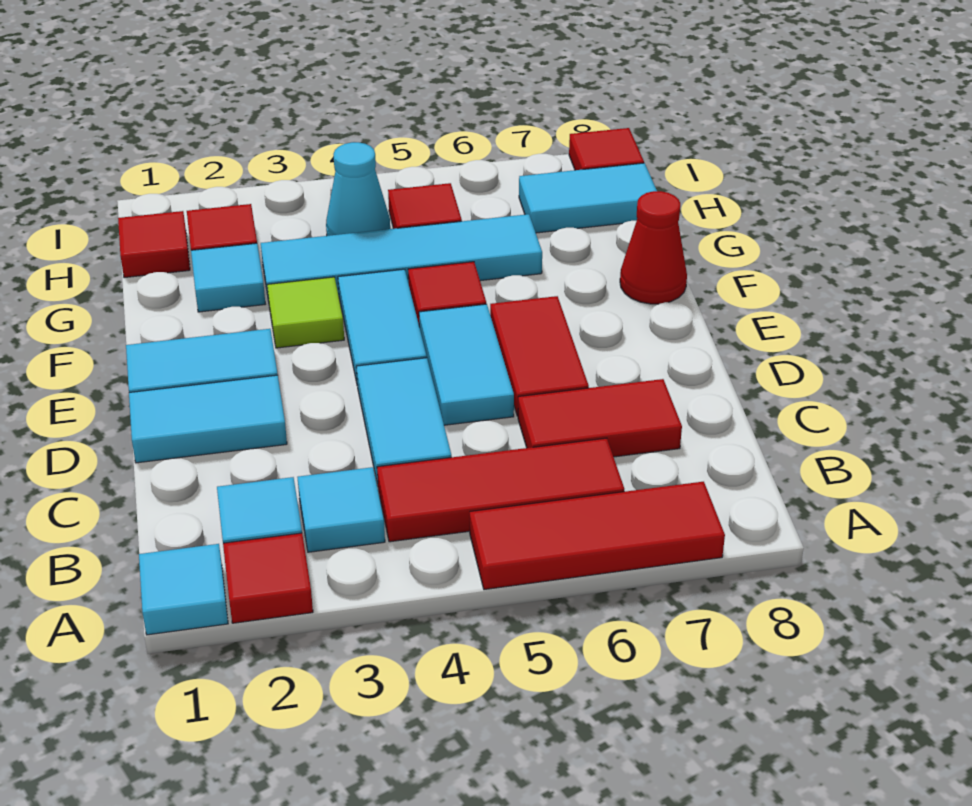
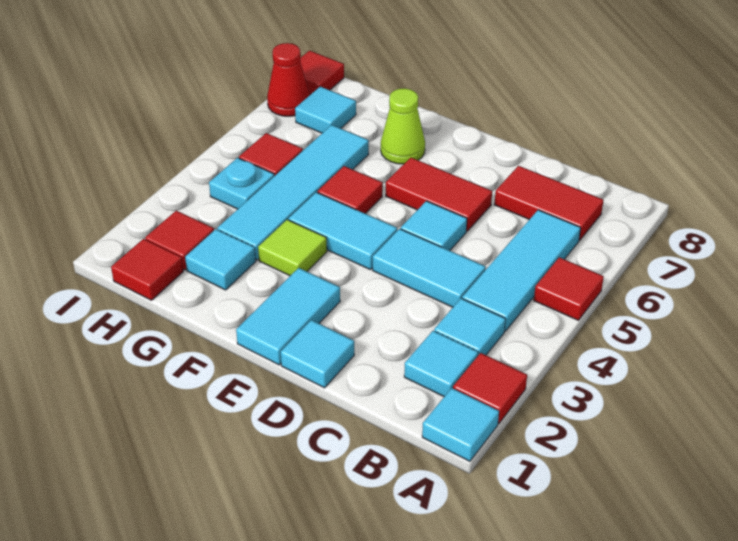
red tile A5:A7 level 1 -> red tile A5 level 1
red tile B4:B6 level 1 -> cyan tile B4:B6 level 1
red tile C6:C7 level 1 -> red tile B7:C7 level 1
cyan tile D1:D2 level 1 -> cyan tile D1 level 1
cyan tile D5:E5 level 1 -> cyan tile D5 level 1
none -> lime cone F7 level 1
red cone F8 level 1 -> red cone I7 level 1
cyan cone H4 level 1 -> cyan plate H4 level 1
cyan tile H7:H8 level 1 -> cyan tile H7 level 1

